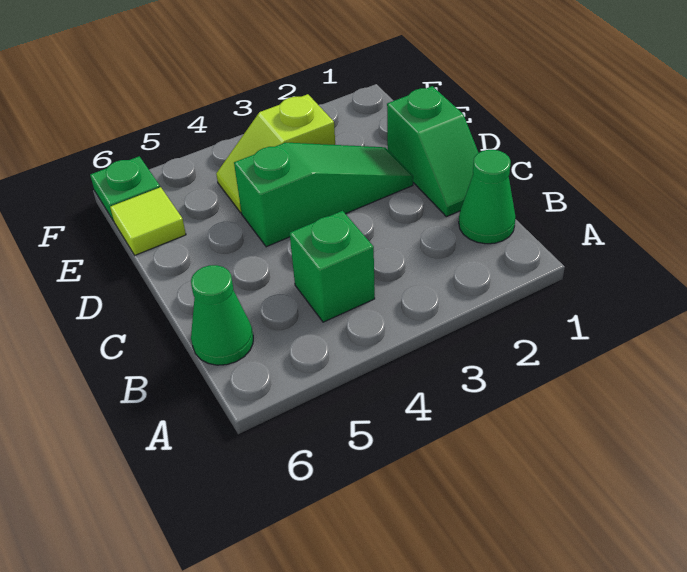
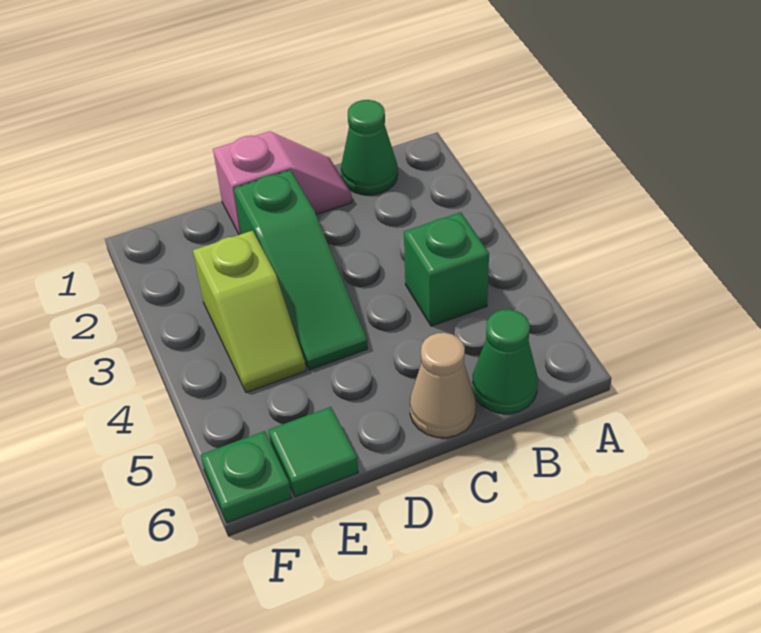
green slope C1:D1 level 1 top D -> pink slope C1:D1 level 1 top D
none -> tan cone C6 level 1
green slope D2:D4 level 1 top 4 -> green slope D2:D4 level 1 top 2
lime tile E6 level 1 -> green tile E6 level 1

